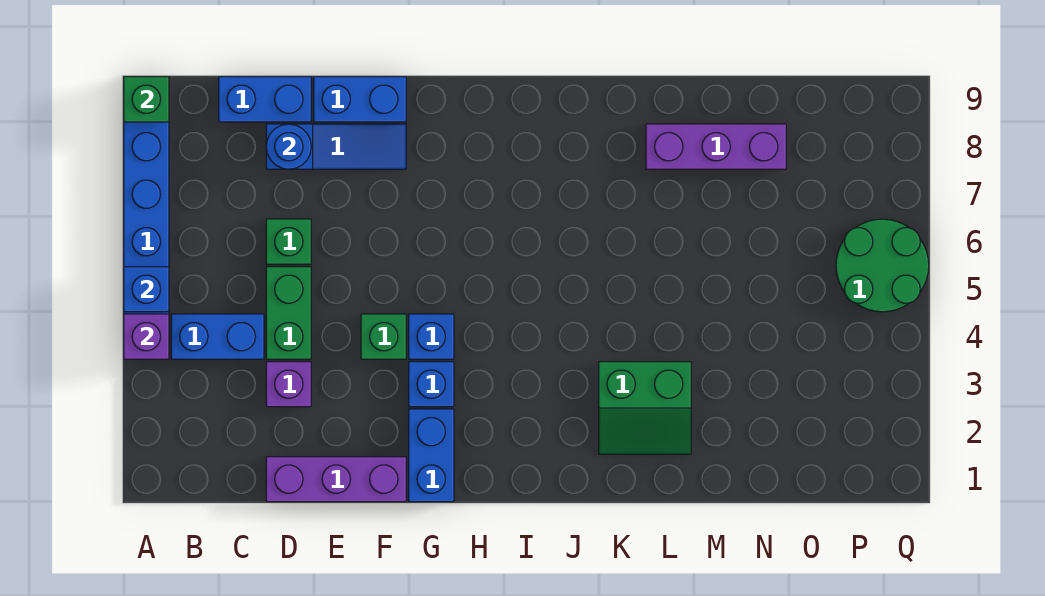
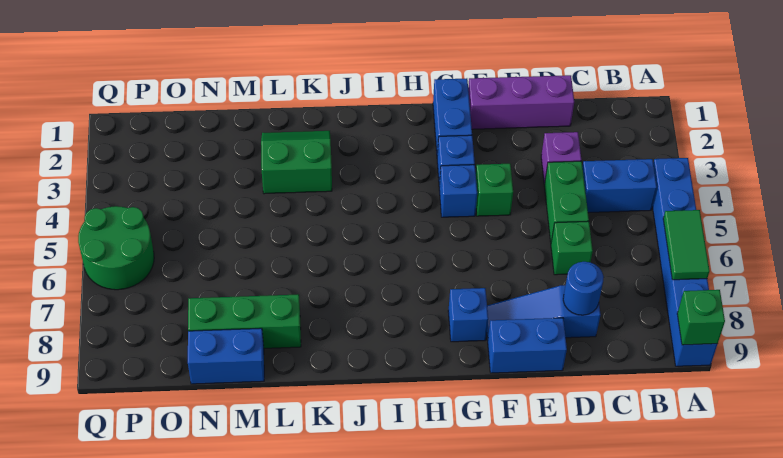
purple brick A4 level 2 -> none
blue brick A5 level 2 -> blue brick G8 level 1
none -> green tile A6:A7 level 2
blue brick C9:D9 level 1 -> blue brick M9:N9 level 1
purple brick L8:N8 level 1 -> green brick L8:N8 level 1

